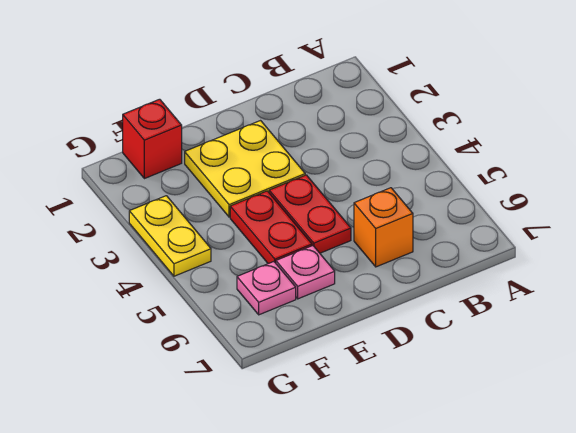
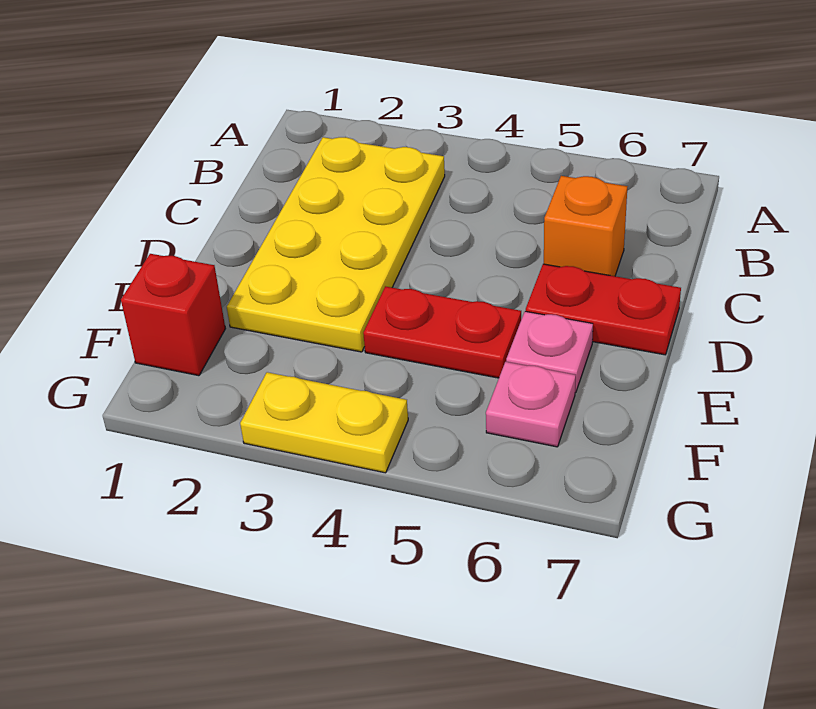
yellow plate D2:E3 level 1 -> yellow plate B2:E3 level 1
red plate D4:D5 level 1 -> red plate D6:D7 level 1

